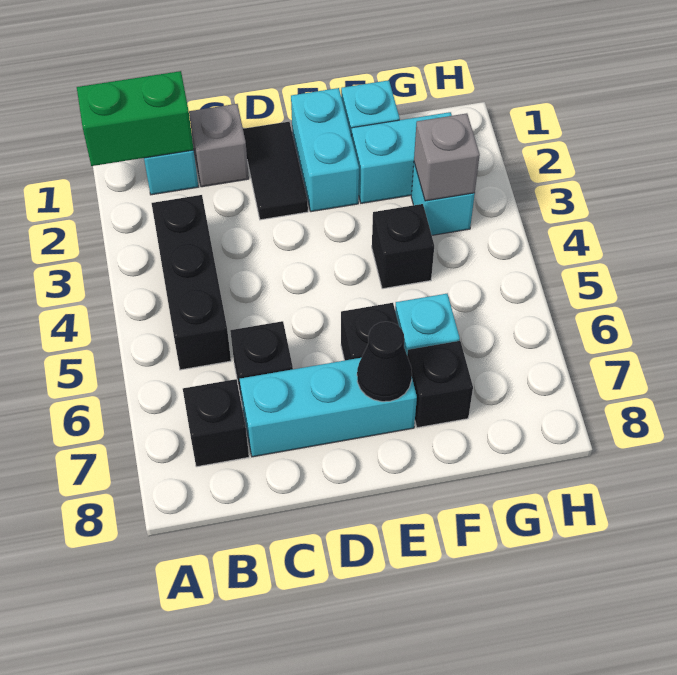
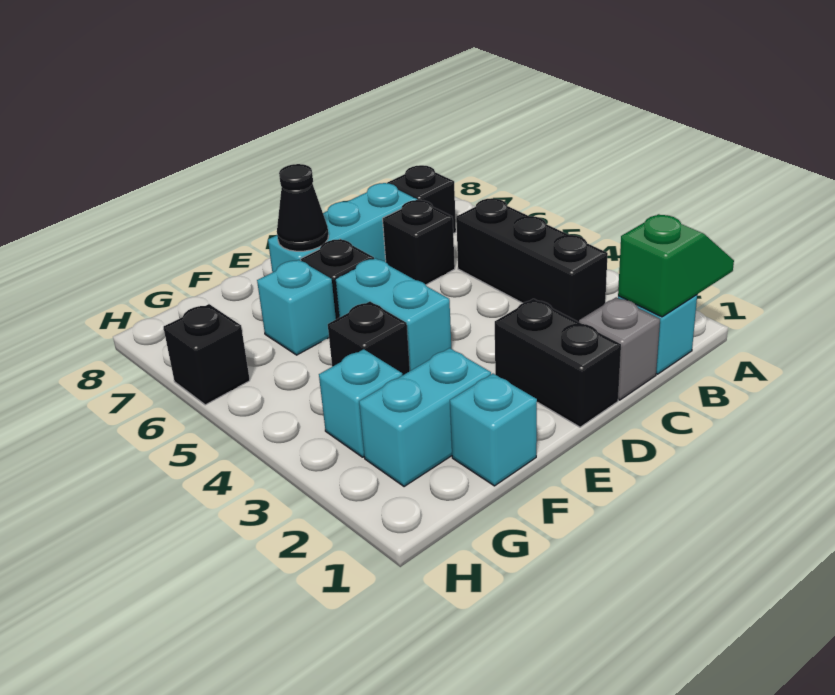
green brick A1:B1 level 2 -> green slope A1:B1 level 2 top B
black tile D1:D2 level 1 -> black brick D1:D2 level 1
cyan brick E1:E2 level 1 -> cyan brick E4:E5 level 1
black brick F7 level 1 -> black brick H6 level 1
grey brick G3 level 2 -> none

